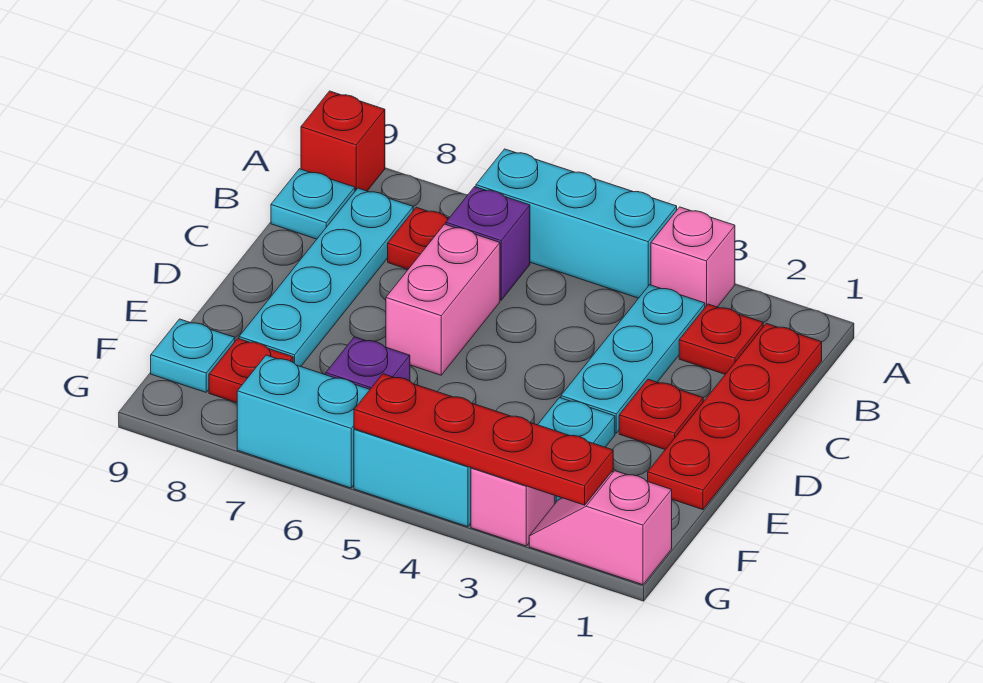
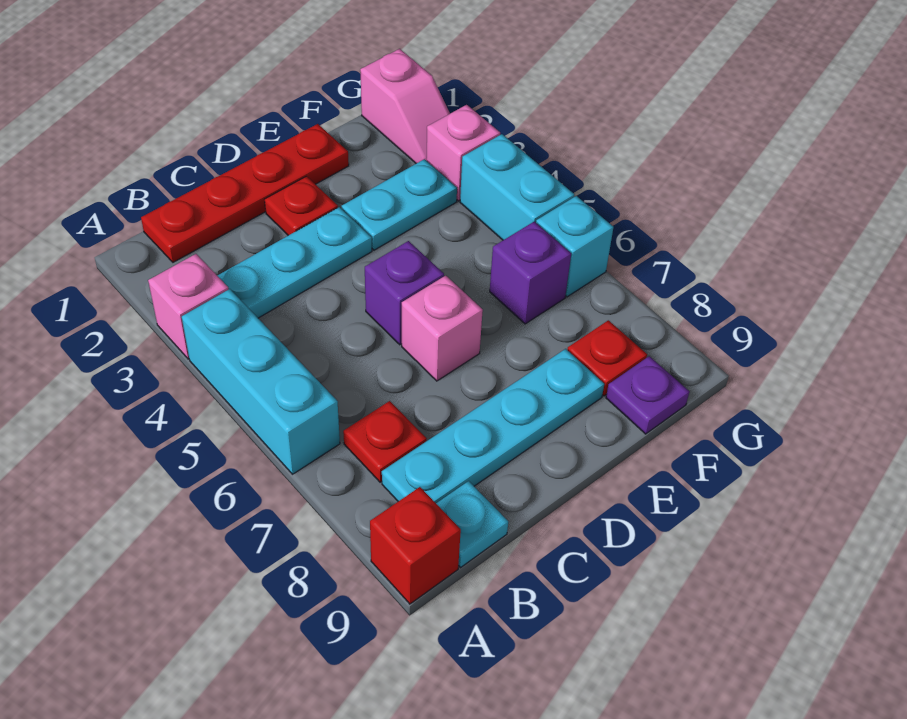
red plate B2 level 1 -> none
purple brick B6 level 1 -> purple brick D5 level 1
pink brick C6:D6 level 1 -> pink brick D6 level 1
cyan plate F9 level 1 -> purple plate F9 level 1
red plate G2:G5 level 2 -> none
cyan brick G6:G7 level 1 -> cyan brick G6 level 1

